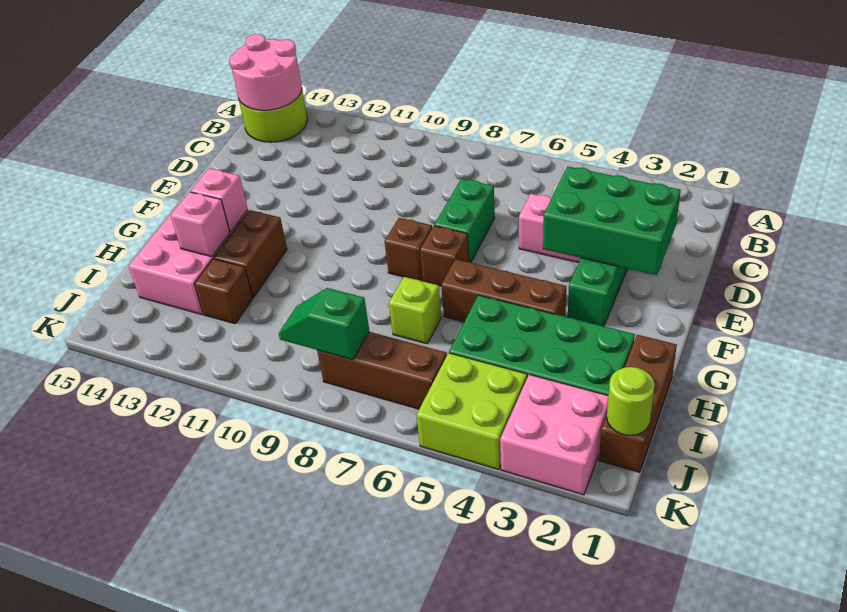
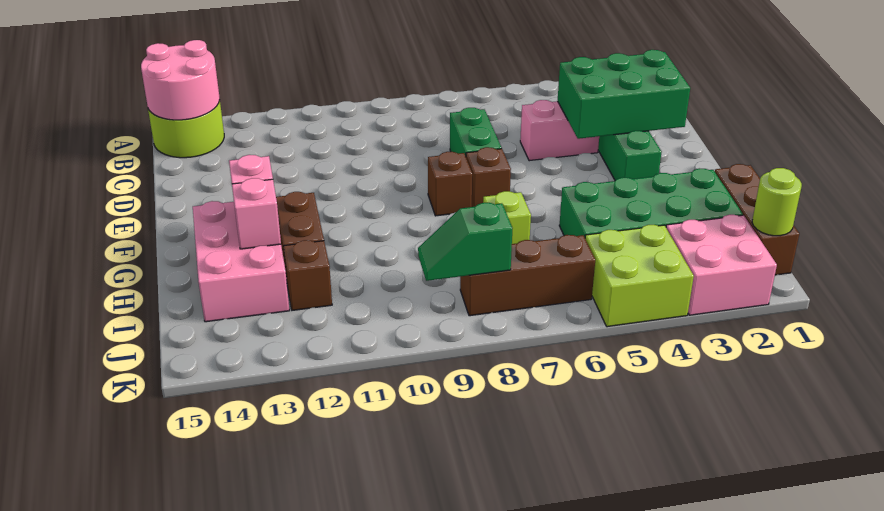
brown brick G4:G6 level 1 -> none

